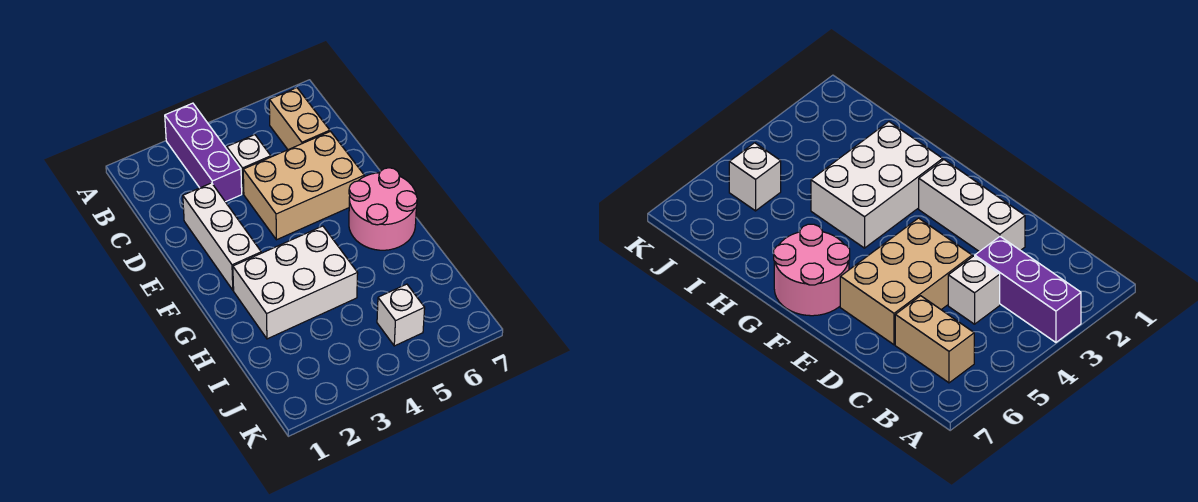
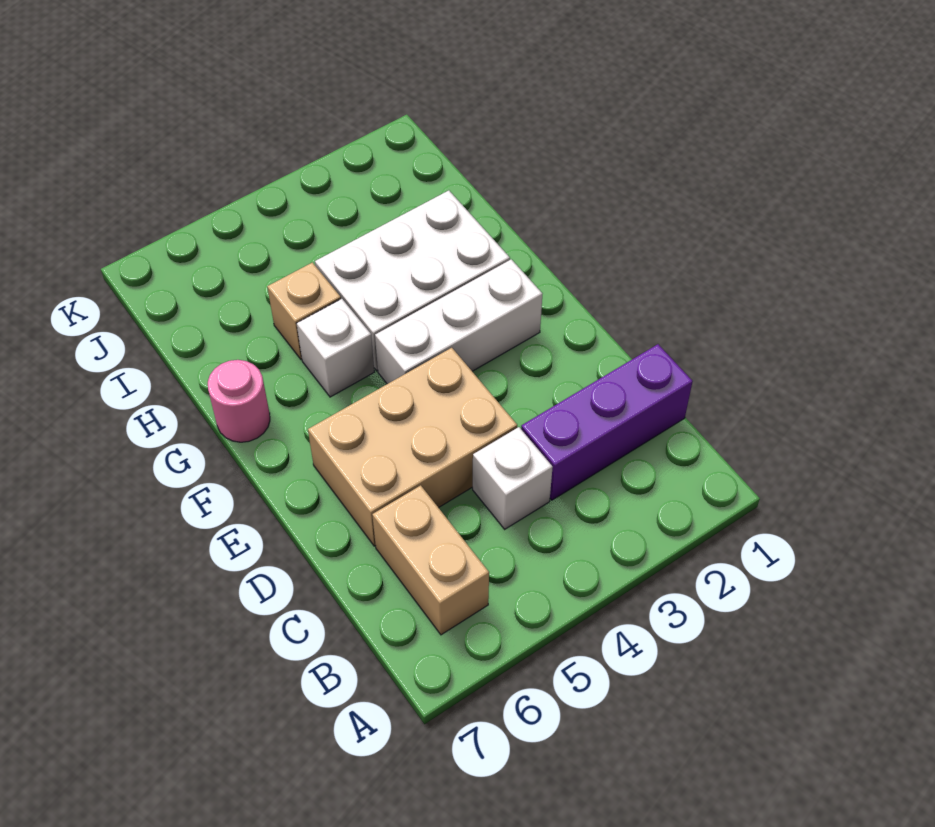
purple brick A3:C3 level 1 -> purple brick C1:C3 level 1
white brick D2:F2 level 1 -> white brick F2:F4 level 1
pink round brick F6:G7 level 1 -> pink round brick G7 level 1
none -> tan brick H5 level 1
white brick J5 level 1 -> white brick G5 level 1

